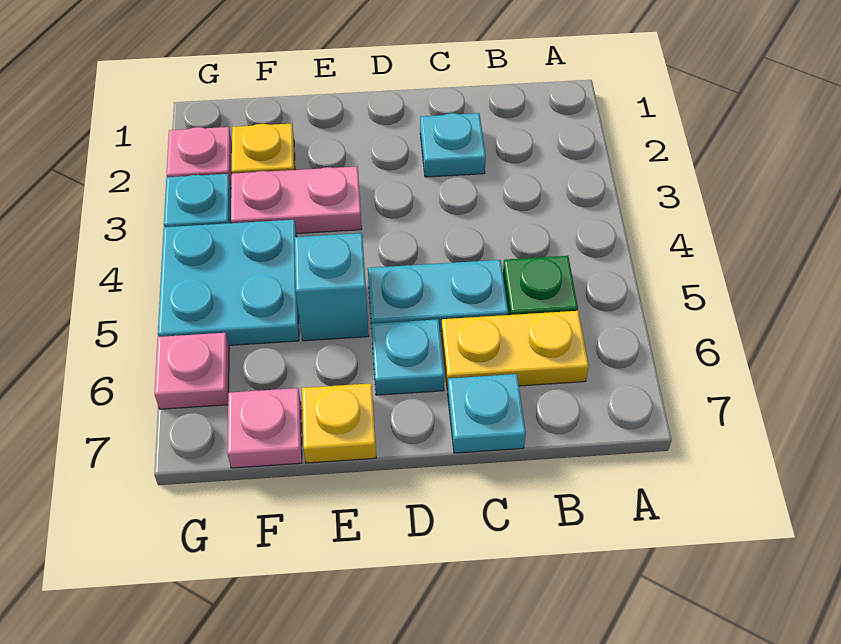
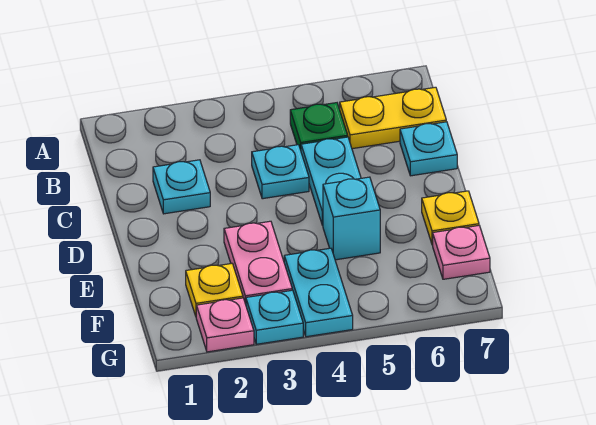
yellow plate B6:C6 level 1 -> yellow plate B6:B7 level 1
cyan plate D6 level 1 -> cyan plate C4 level 1
cyan plate F4:G5 level 1 -> cyan plate F4:G4 level 1
pink plate G6 level 1 -> none

